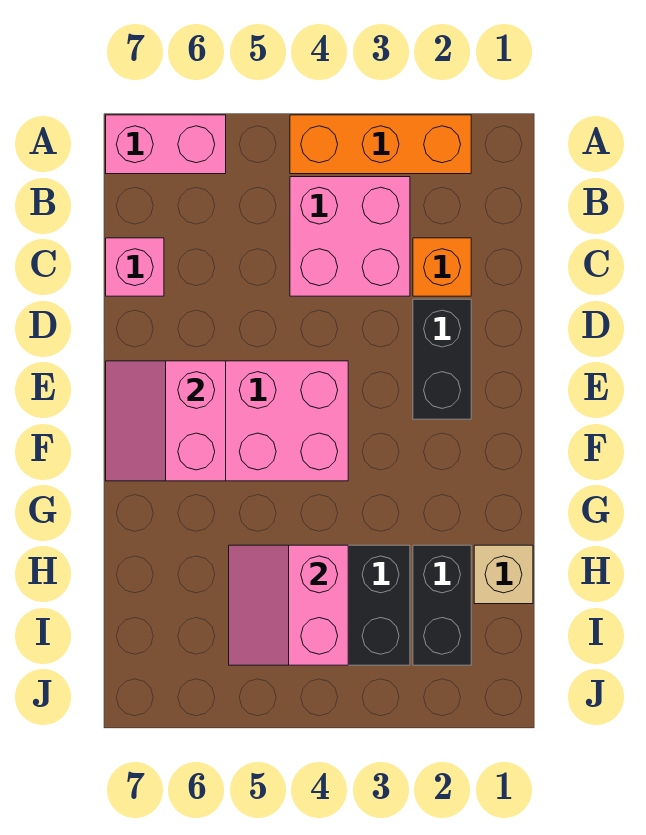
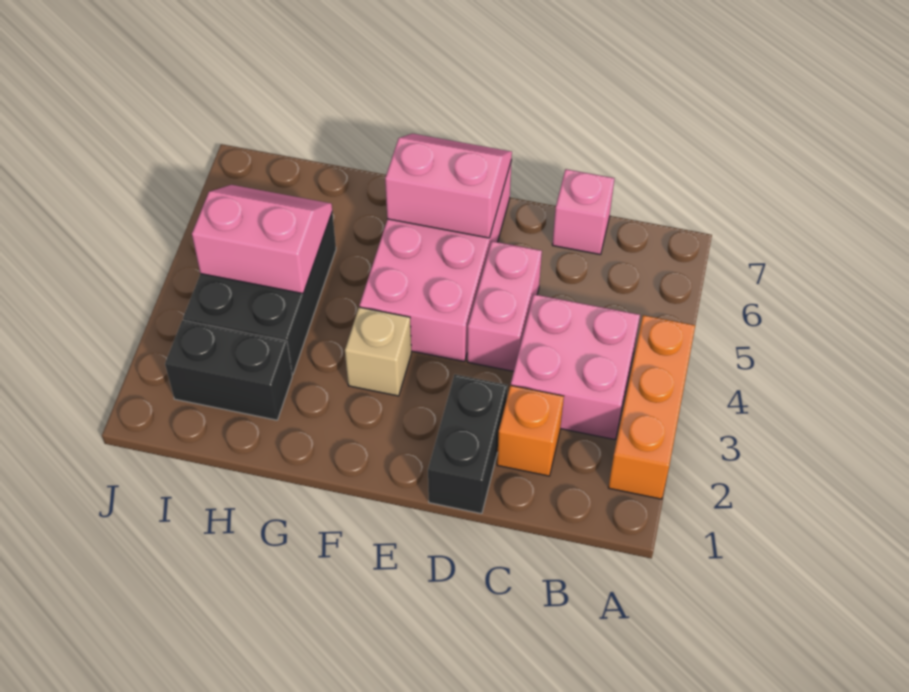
pink brick A6:A7 level 1 -> pink brick D4:D5 level 1
black brick D2:E2 level 1 -> black brick D1:D2 level 1
tan brick H1 level 1 -> tan brick F3 level 1

